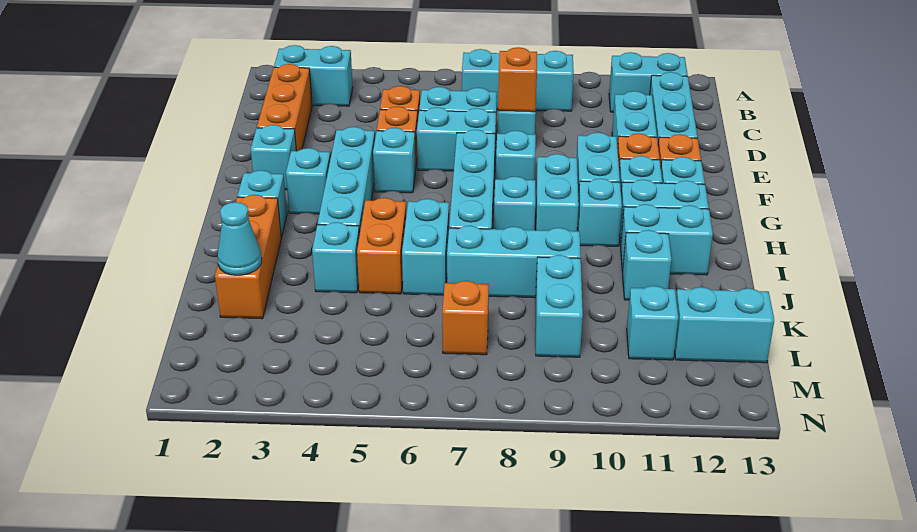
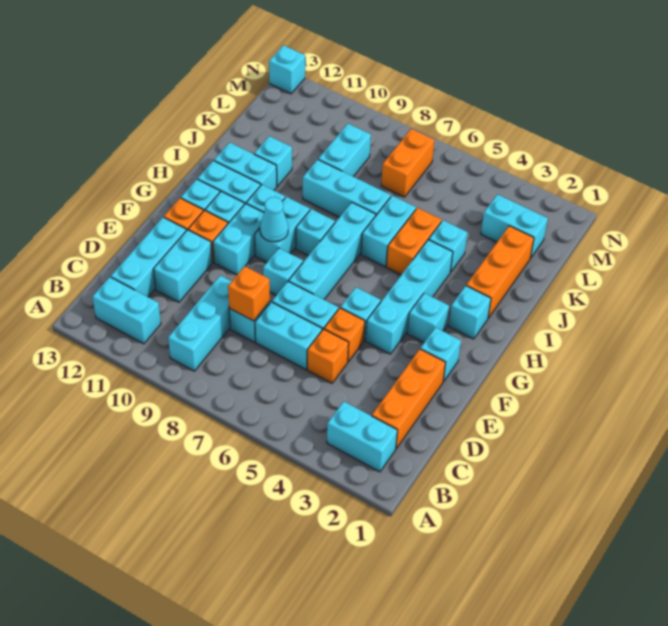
cyan brick B7:B9 level 1 -> cyan brick B9:D9 level 1
cyan cone K2 level 2 -> cyan cone G9 level 2
orange brick L7 level 1 -> orange brick L7:M7 level 1
cyan brick L11 level 1 -> cyan brick N13 level 1
cyan brick L12:L13 level 1 -> cyan brick L2:L3 level 1

